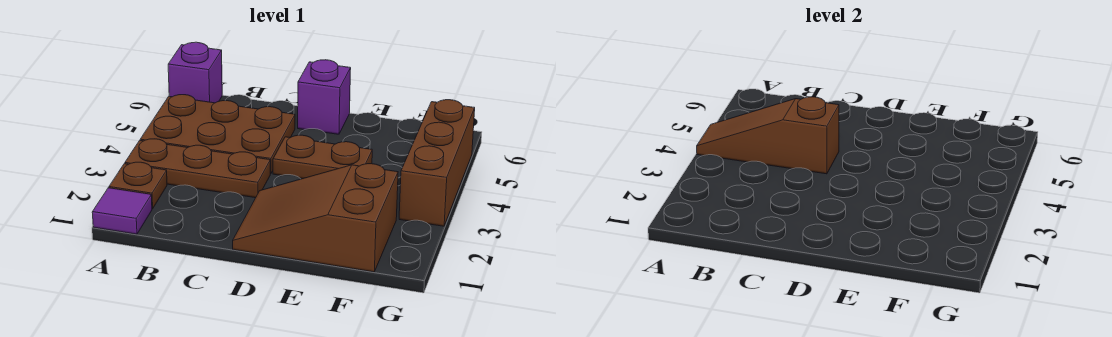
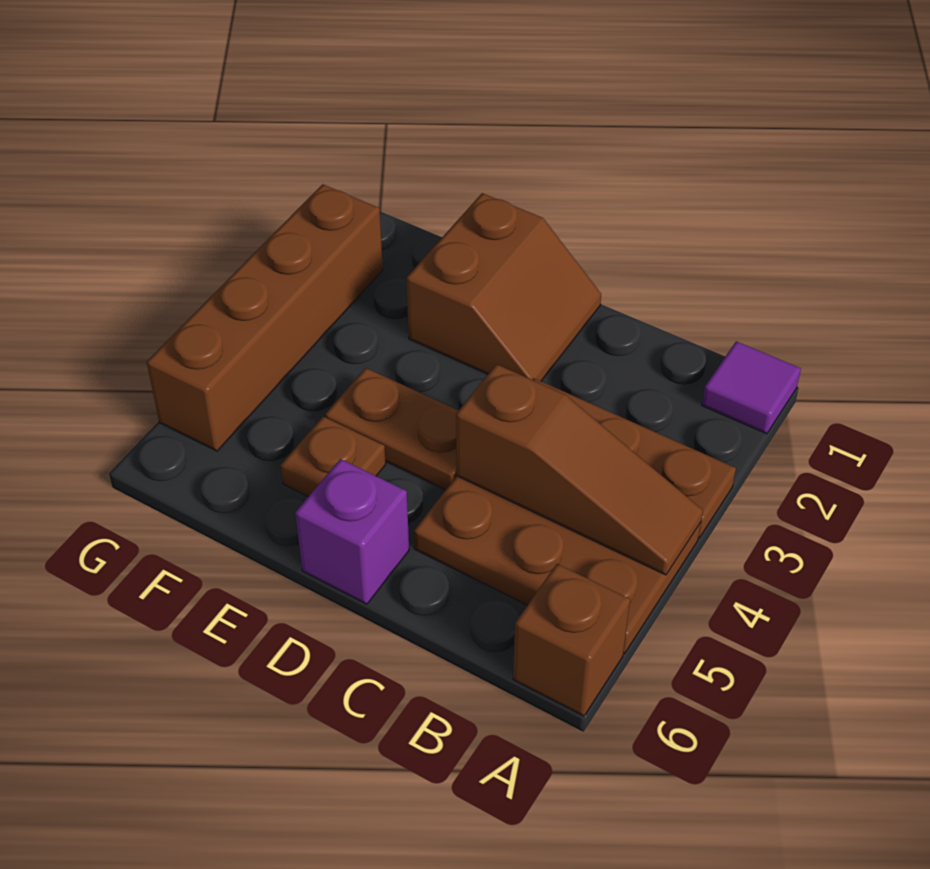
brown plate A2 level 1 -> brown plate E5 level 1
purple brick A6 level 1 -> brown brick A6 level 1
brown slope D1:F2 level 1 top F -> brown slope D1:E2 level 1 top E
brown brick G3:G5 level 1 -> brown brick G2:G5 level 1

